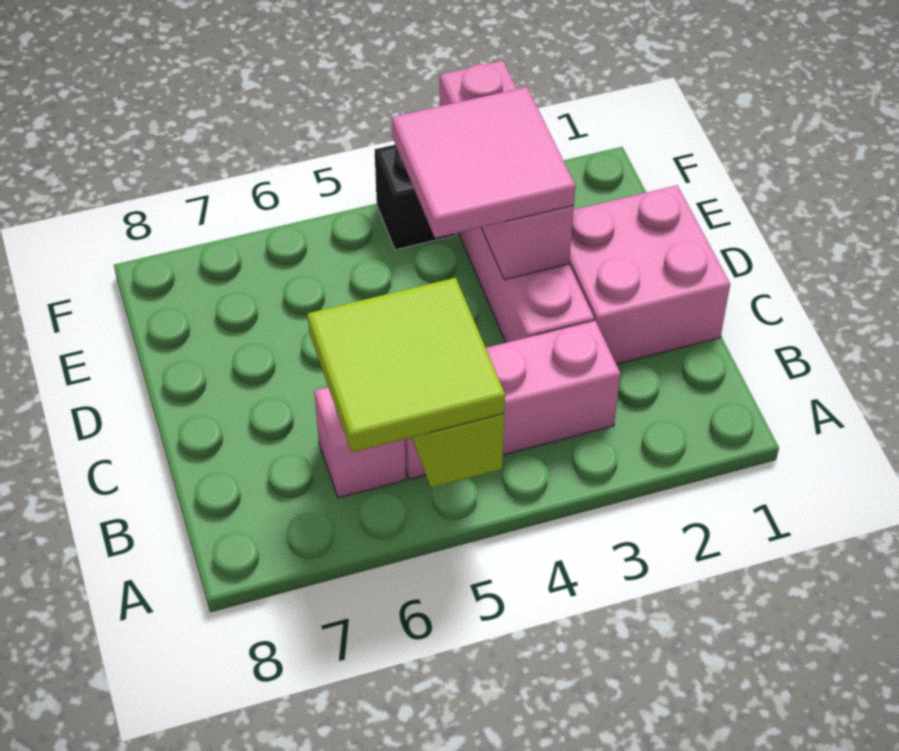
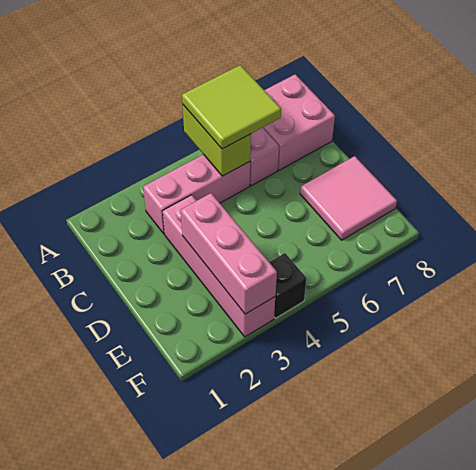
pink brick C1:D2 level 1 -> pink brick A7:B8 level 1
pink tile D3:E4 level 3 -> pink tile D7:E8 level 1

